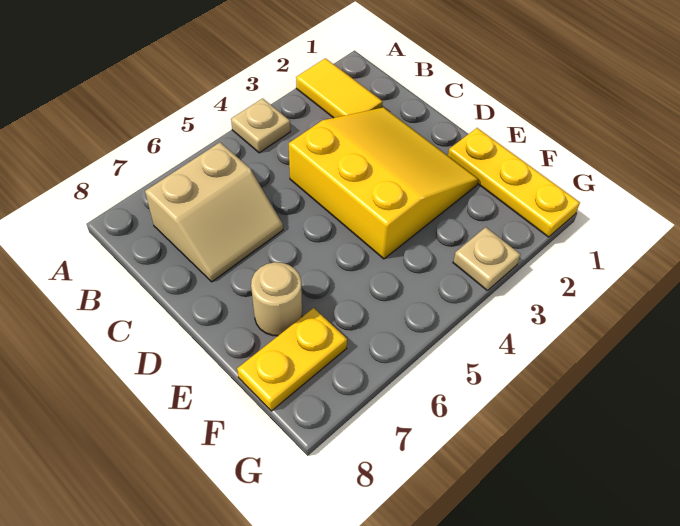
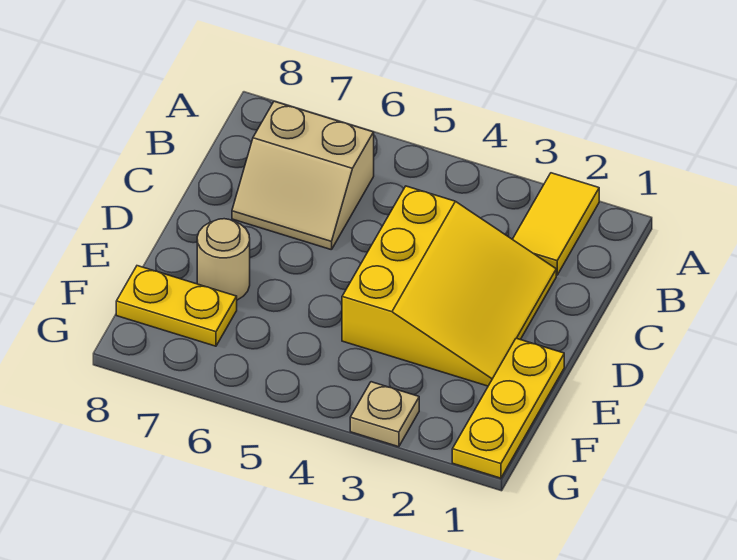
tan plate A4 level 1 -> none

